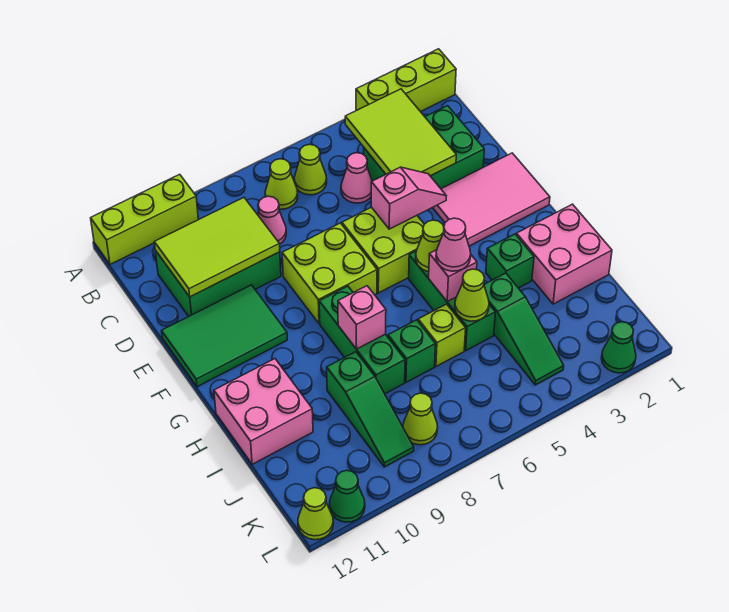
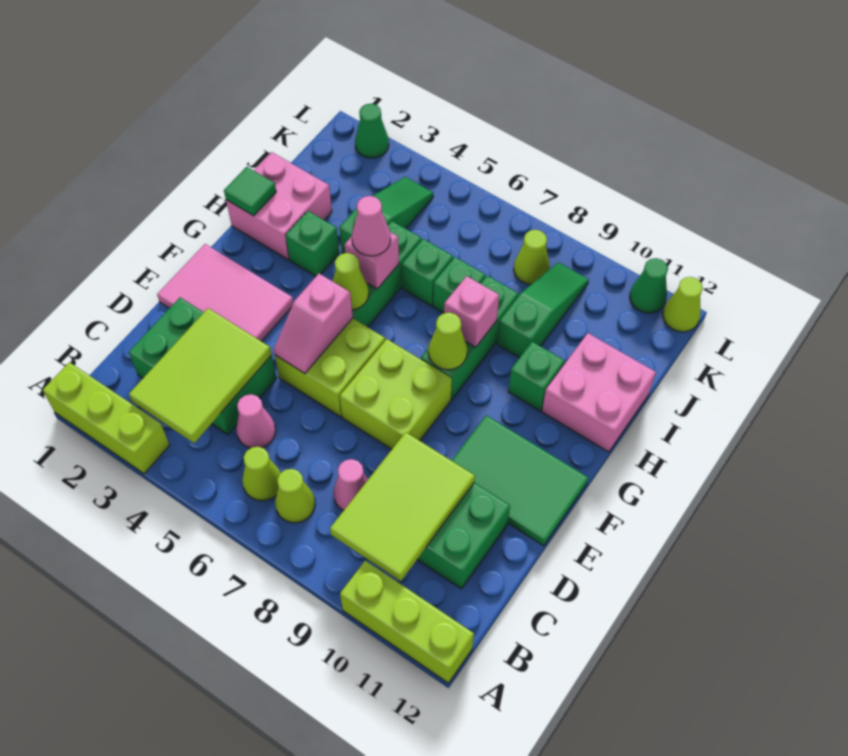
lime tile C9:D11 level 2 -> lime tile B9:D10 level 2
pink slope E4:E5 level 2 top 5 -> pink slope E5:F5 level 2 top F
none -> green tile H1 level 2
none -> green brick H10 level 1
lime cone I5 level 2 -> lime cone G8 level 2
lime brick I6 level 1 -> green brick I6 level 1

